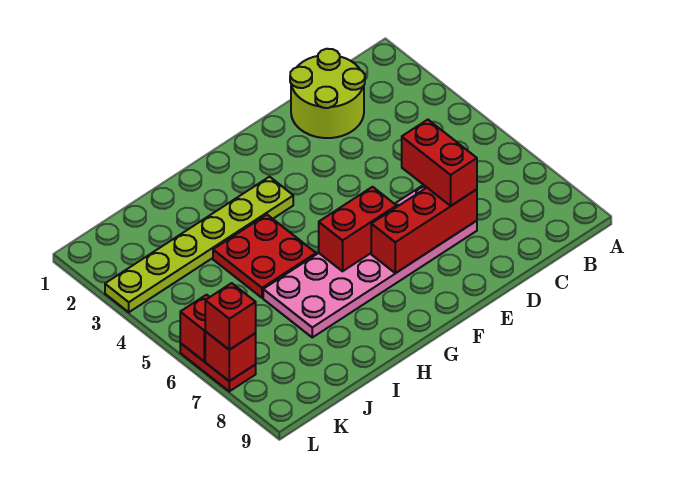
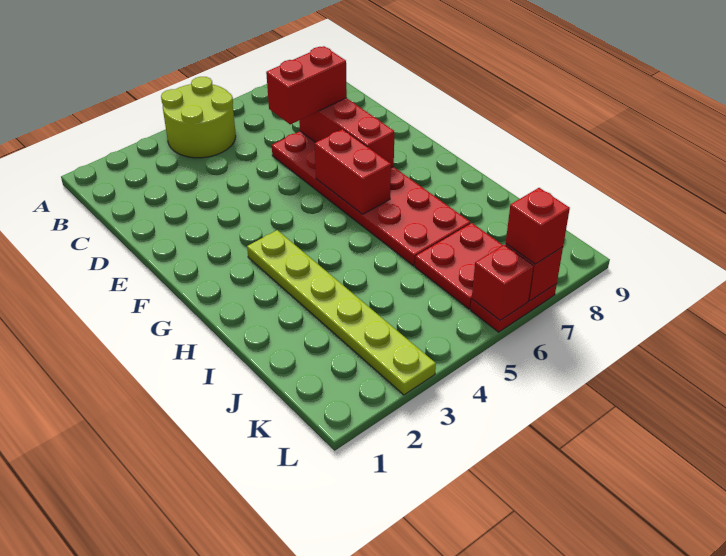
lime round brick C1:D2 level 1 -> lime round brick A4:B5 level 1
pink plate D6:I7 level 1 -> red plate D6:I7 level 1
red plate H4:I5 level 1 -> red plate J6:K7 level 1

